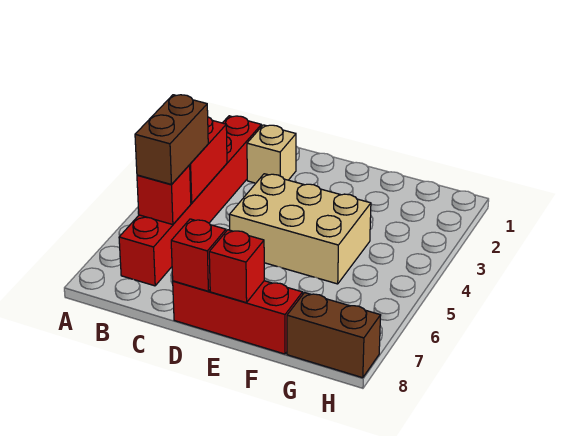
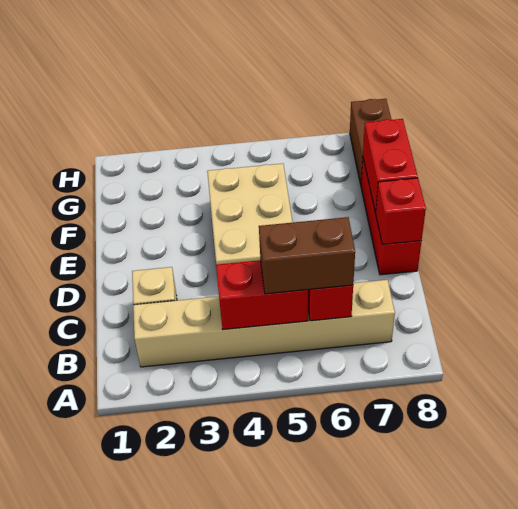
red brick B2:B7 level 1 -> tan brick B2:B7 level 1
red brick E8 level 2 -> red brick E8:F8 level 2

